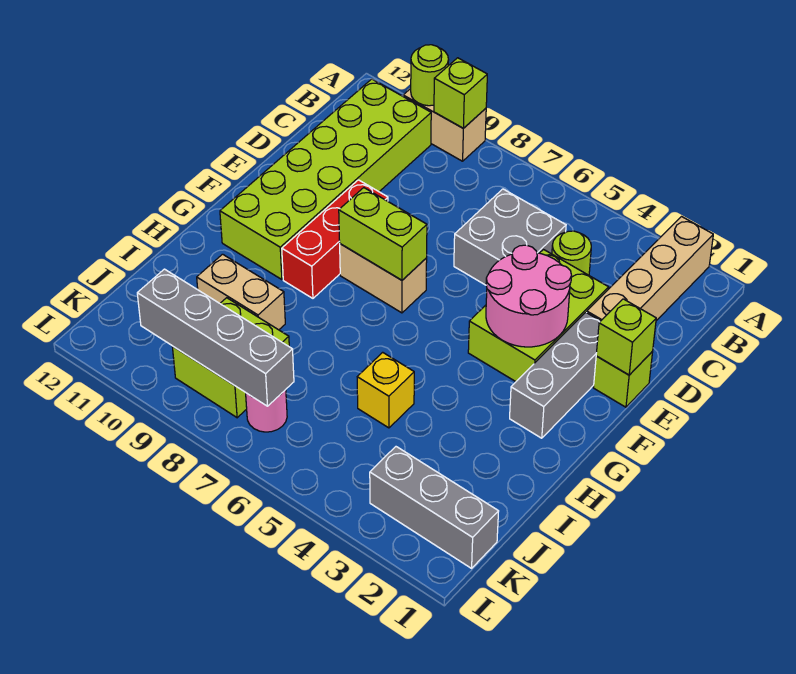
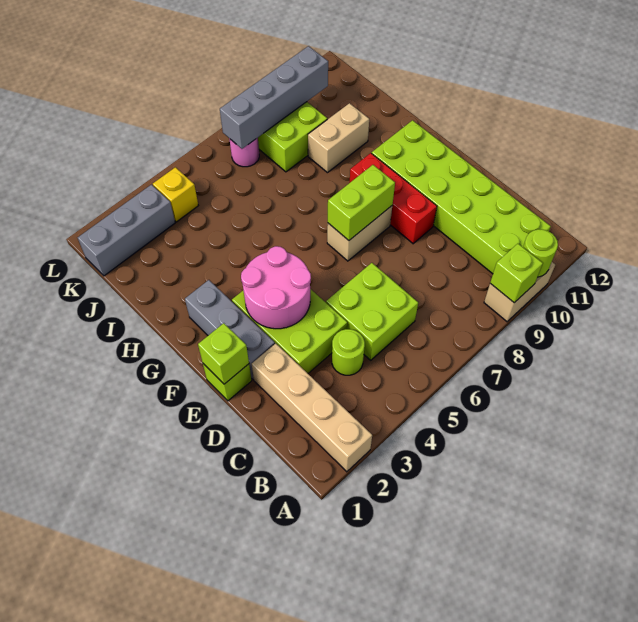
grey brick C5:D6 level 1 -> lime brick C5:D6 level 1
yellow brick I5 level 1 -> yellow brick K4 level 1

